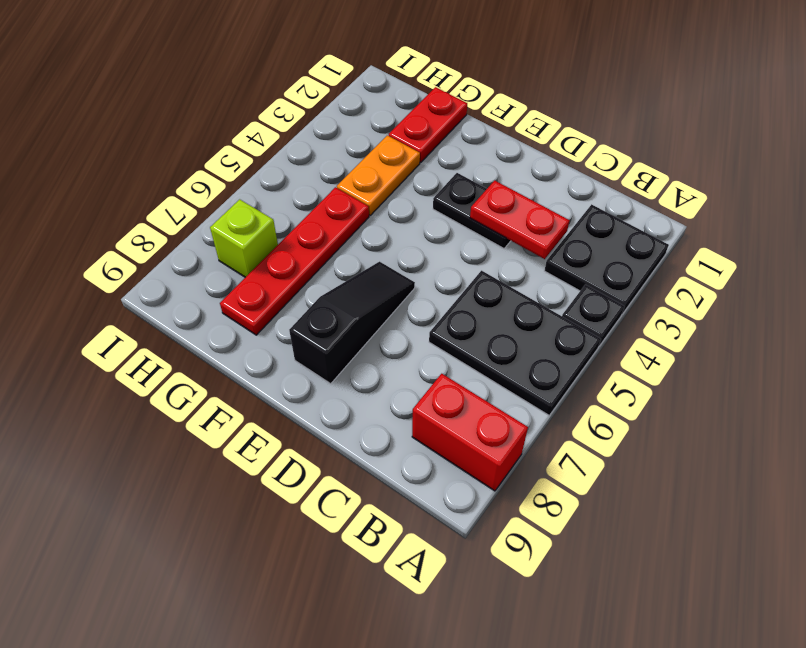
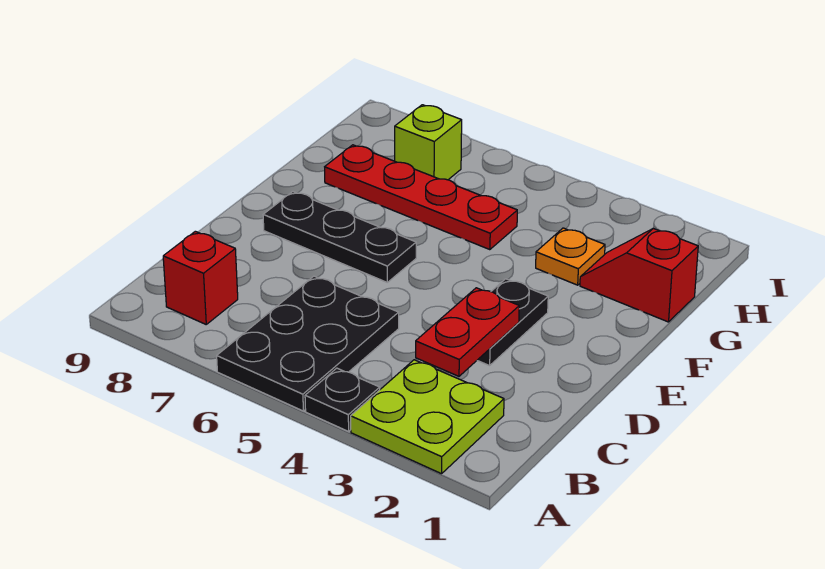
black plate A2:B3 level 1 -> lime plate A2:B3 level 1
red brick A8:B8 level 1 -> red brick B8 level 1
black slope E6:E8 level 1 top 8 -> black plate E6:E8 level 1
red plate G1:G2 level 1 -> red slope G1:G2 level 1 top 1
orange plate G3:G4 level 1 -> orange plate G3 level 1

